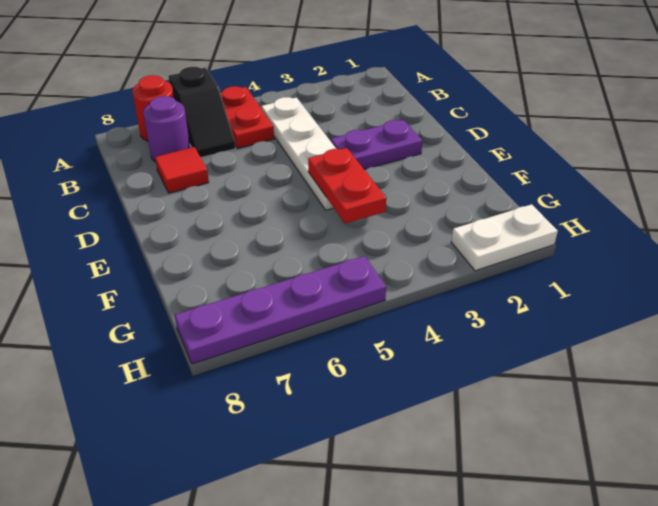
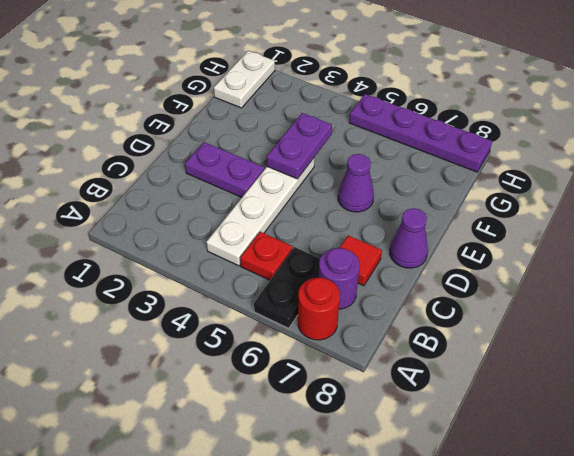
red plate A5:B5 level 1 -> red plate B5 level 1
black slope A6:B6 level 1 top A -> black plate A6:B6 level 1
none -> purple cone D8 level 1
red plate E4:F4 level 2 -> purple plate E4:F4 level 2
none -> purple cone E6 level 1
white plate H1:H2 level 1 -> white plate G1:H1 level 1

